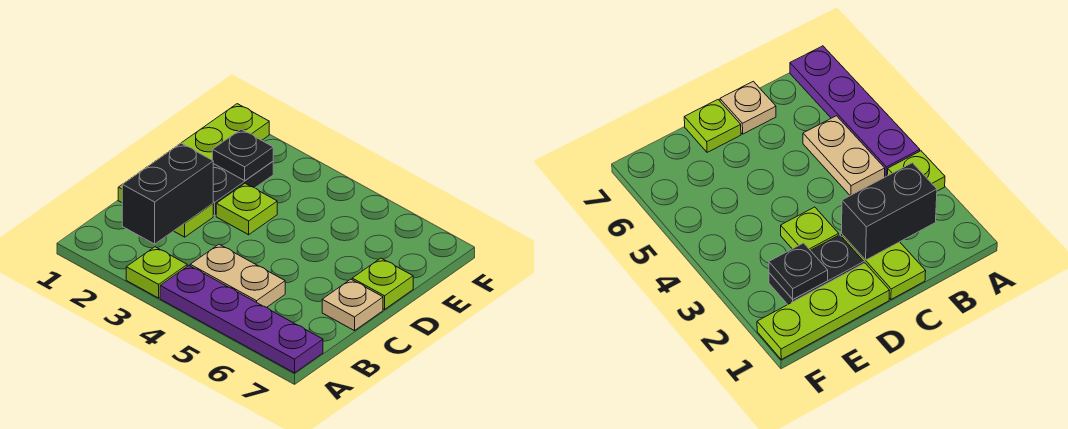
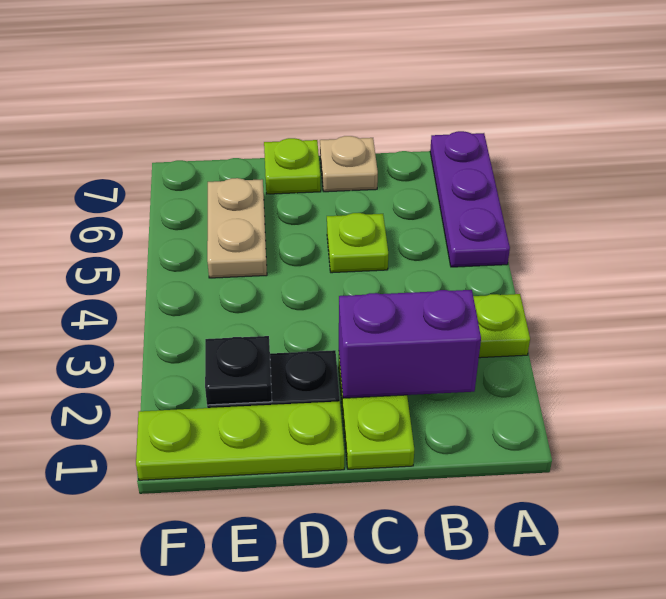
purple plate A4:A7 level 1 -> purple plate A5:A7 level 1
black brick B2:C2 level 2 -> purple brick B2:C2 level 2
tan plate B4:B5 level 1 -> tan plate E5:E6 level 1
lime plate D3 level 1 -> lime plate C5 level 1

